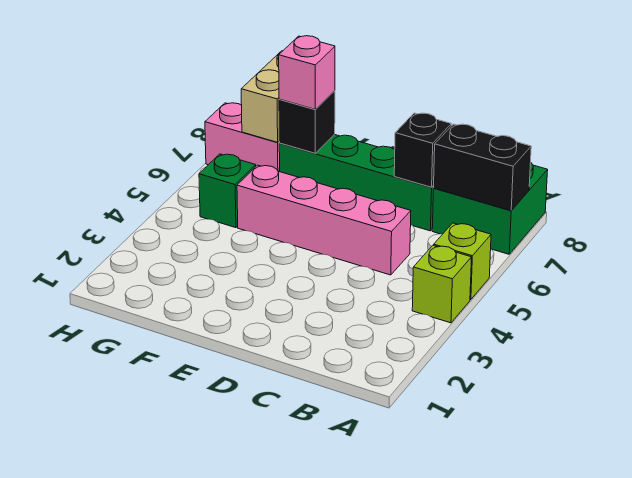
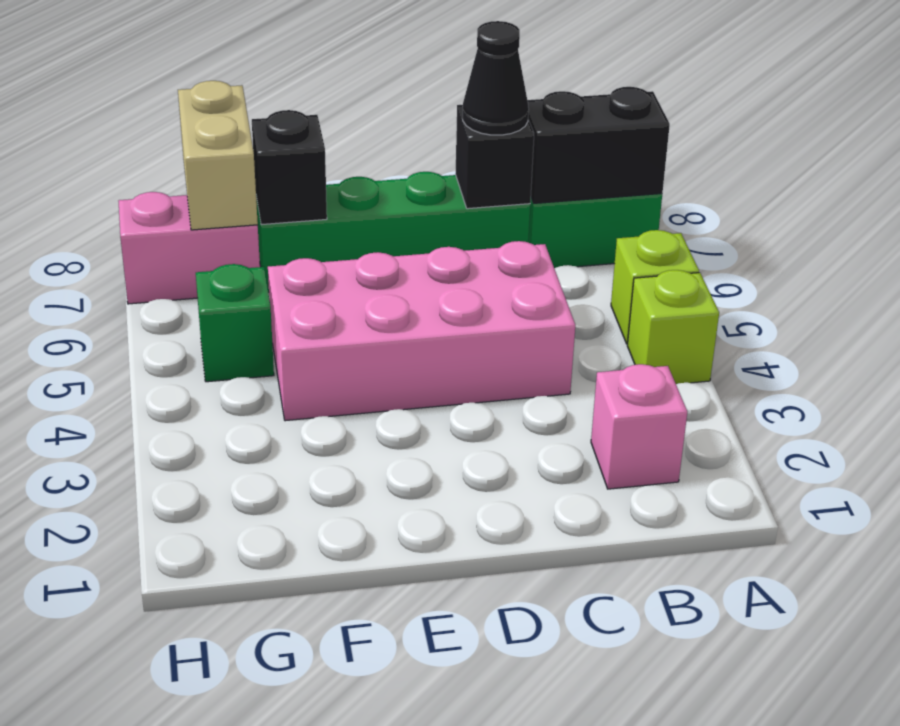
pink brick C5:F5 level 1 -> pink brick C4:F5 level 1
none -> black cone C7 level 3
pink brick F7 level 3 -> pink brick B2 level 1

